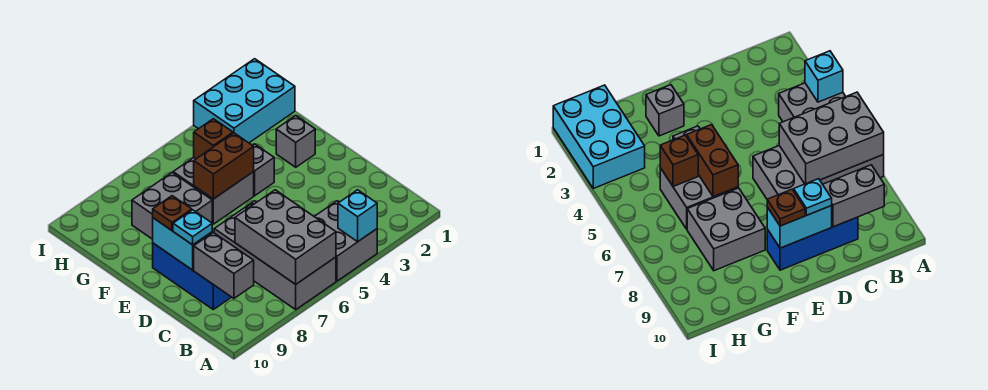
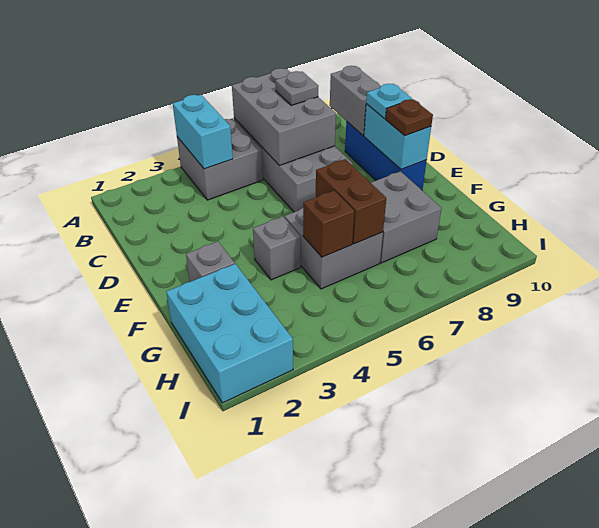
cyan brick A4 level 2 -> cyan brick A4:B4 level 2
none -> grey plate B7 level 3
brown brick F5:F6 level 2 -> brown brick F6:G6 level 2
cyan brick H1:I3 level 1 -> cyan brick G1:I2 level 1

